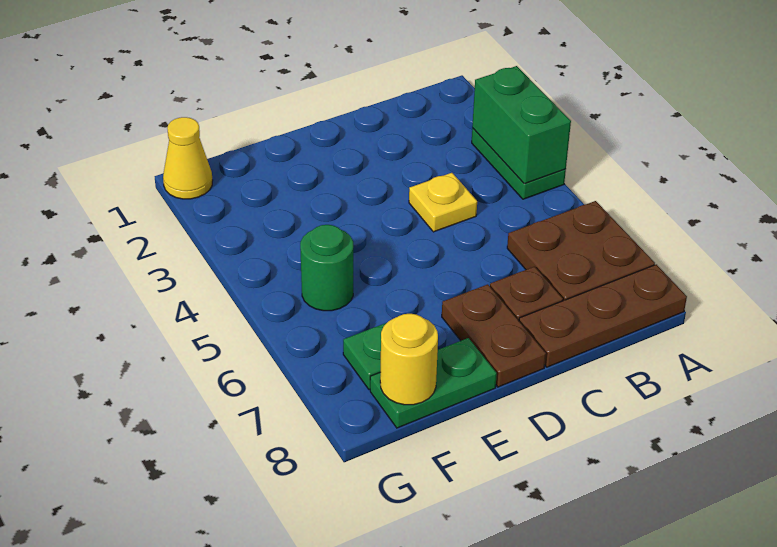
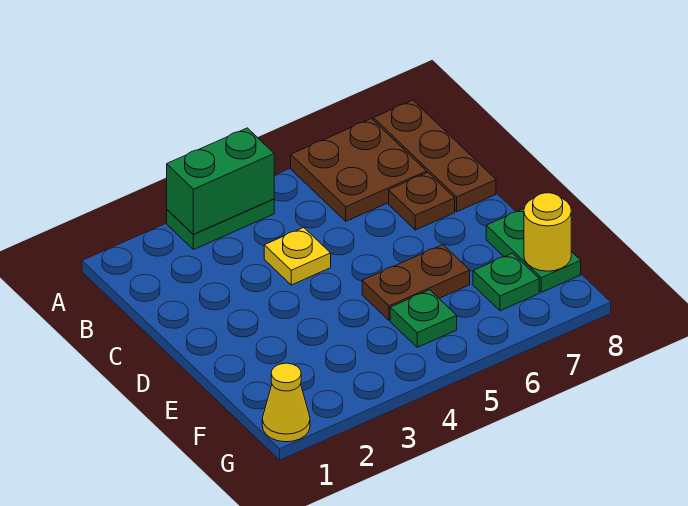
brown plate D7:D8 level 1 -> brown plate E5:E6 level 1
green round brick F5 level 1 -> green plate F5 level 1

